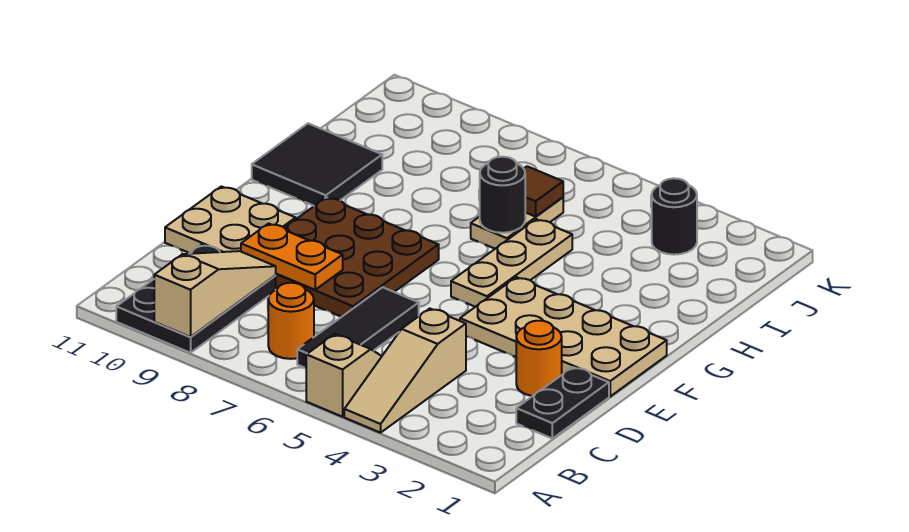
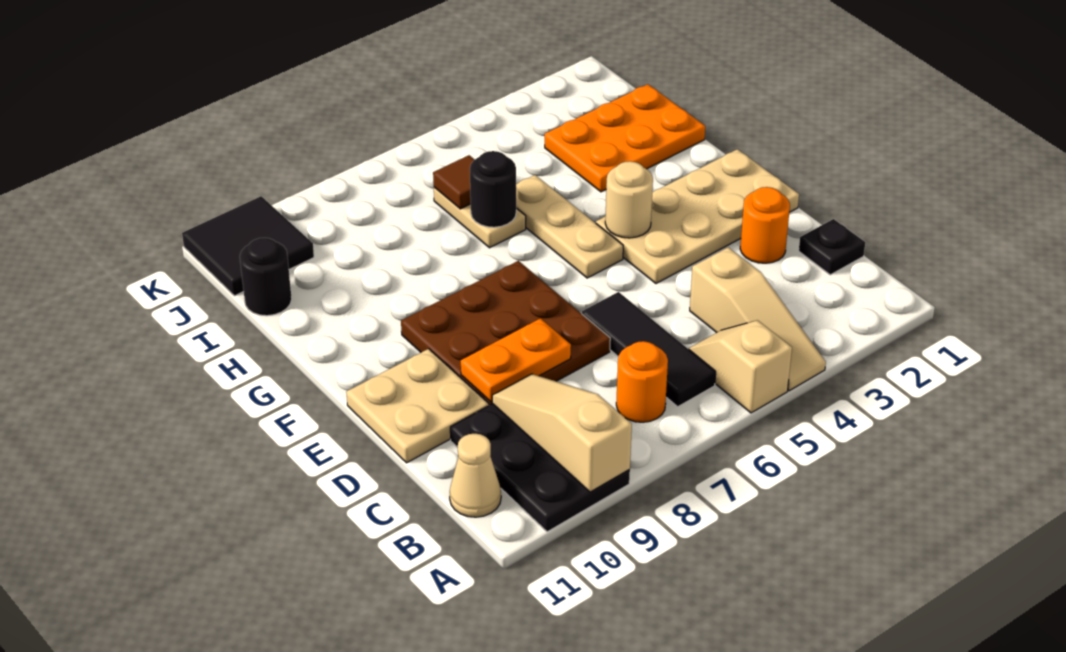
none -> tan cone B11 level 1
black plate C1:D1 level 1 -> black plate C1 level 1
none -> tan round brick F4 level 2
black tile G10:H11 level 1 -> black tile J10:K11 level 1
none -> orange plate H1:I3 level 1
black round brick J3 level 1 -> black round brick I11 level 1

